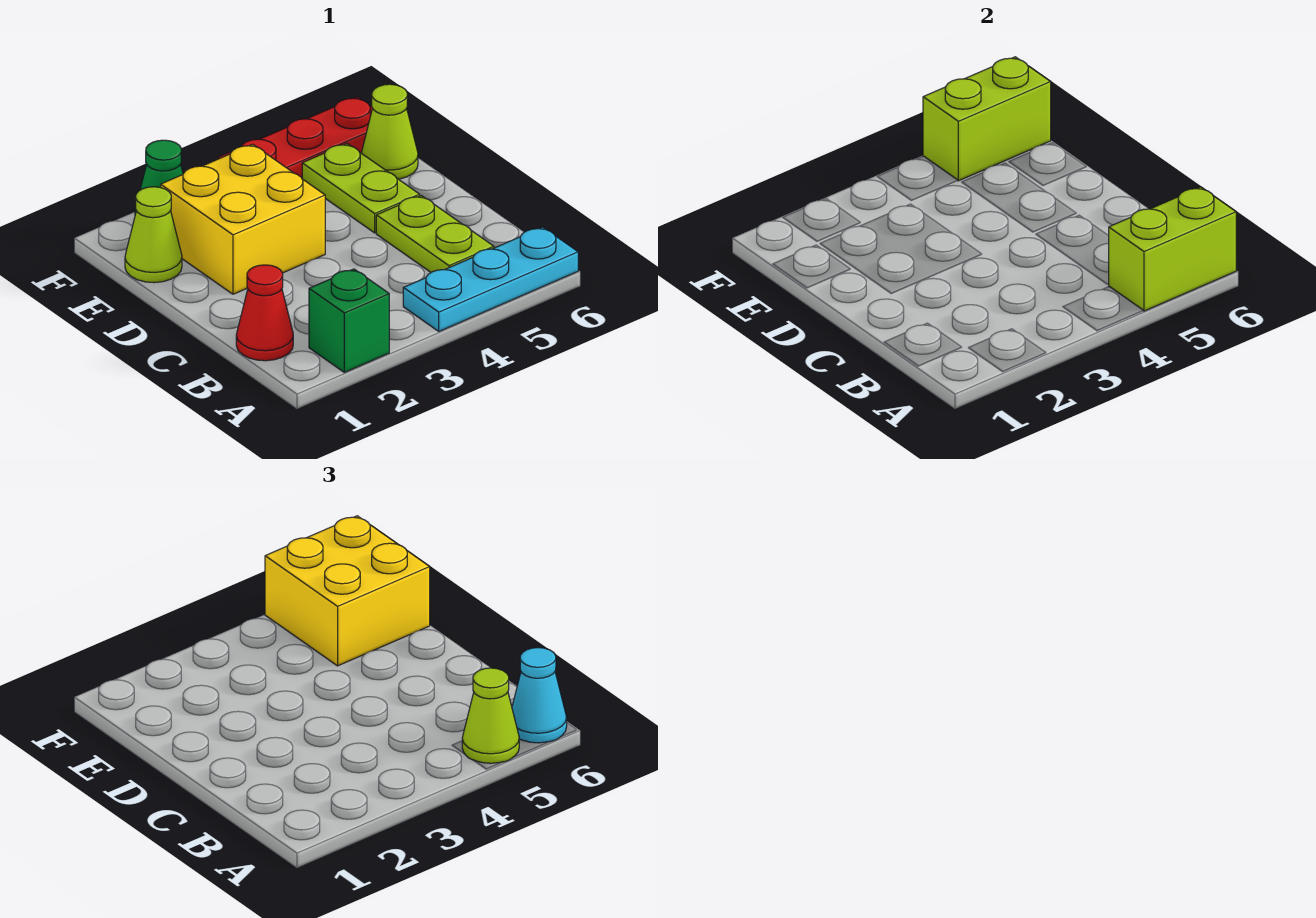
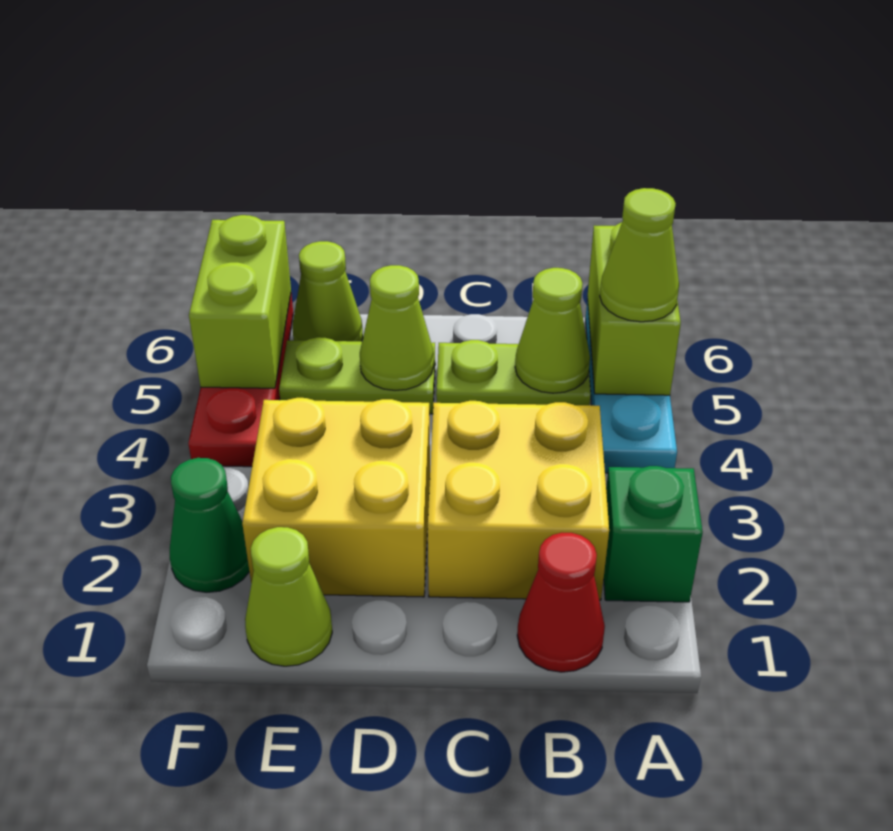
cyan cone A6 level 3 -> none
none -> lime cone B5 level 2
none -> lime cone D5 level 2
yellow brick E5:F6 level 3 -> yellow brick B2:C3 level 1

